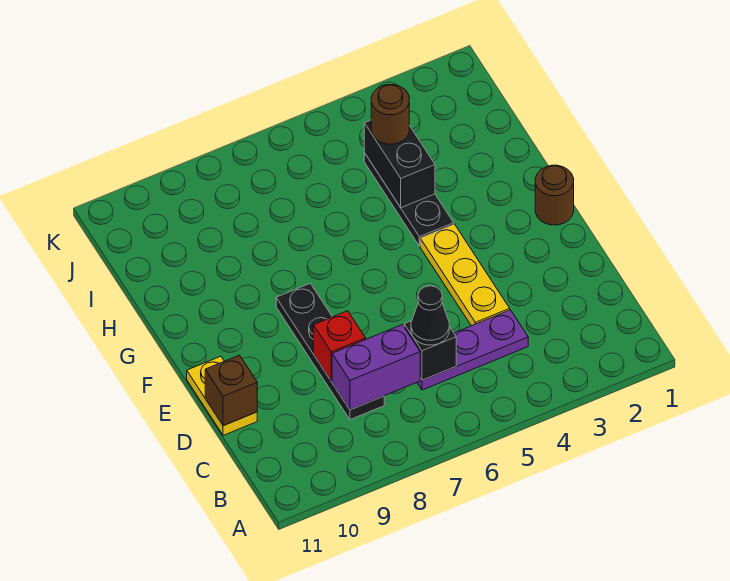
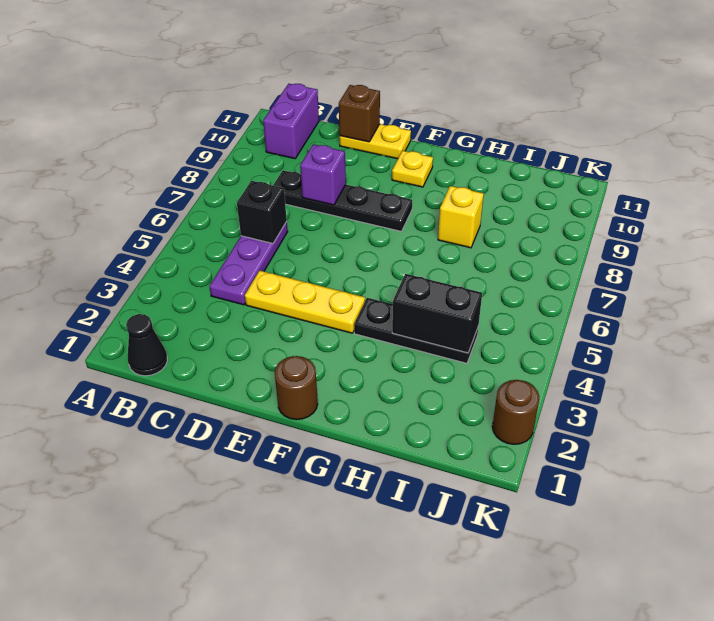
black cone C6 level 3 -> black cone B1 level 1
purple brick C7:C8 level 2 -> purple brick B10:B11 level 1
red brick D8 level 2 -> purple brick D8 level 2
none -> yellow plate F10 level 1
none -> yellow brick H8 level 1
brown round brick I4 level 3 -> brown round brick K2 level 1

